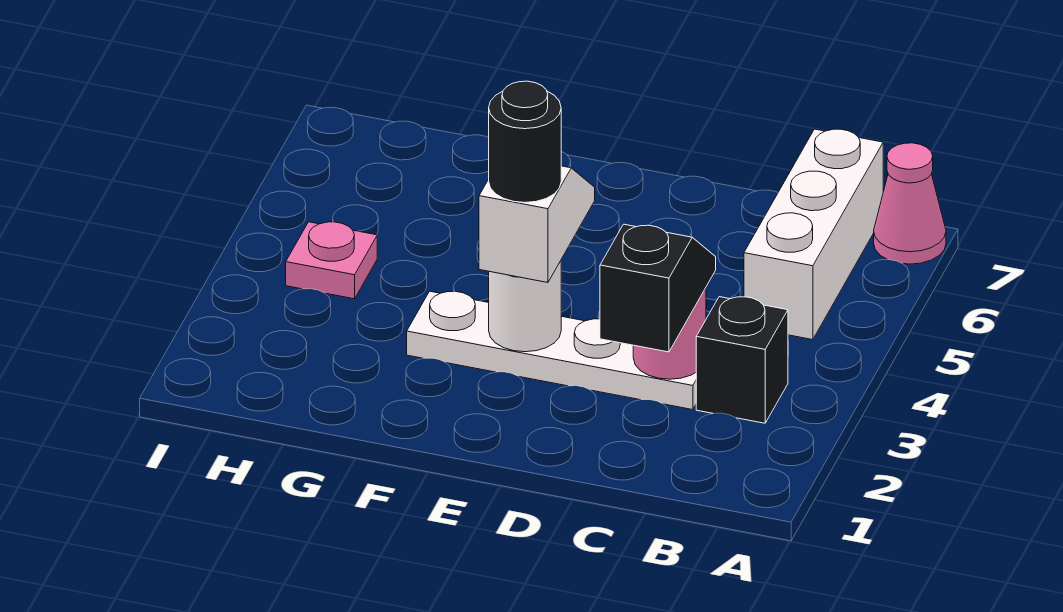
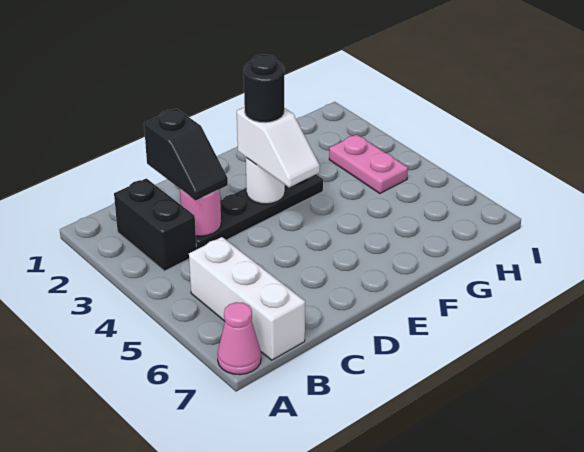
black brick B3 level 1 -> black brick B2:B3 level 1
white plate C3:F3 level 1 -> black plate C3:F3 level 1
pink plate H4 level 1 -> pink plate H3:H4 level 1

